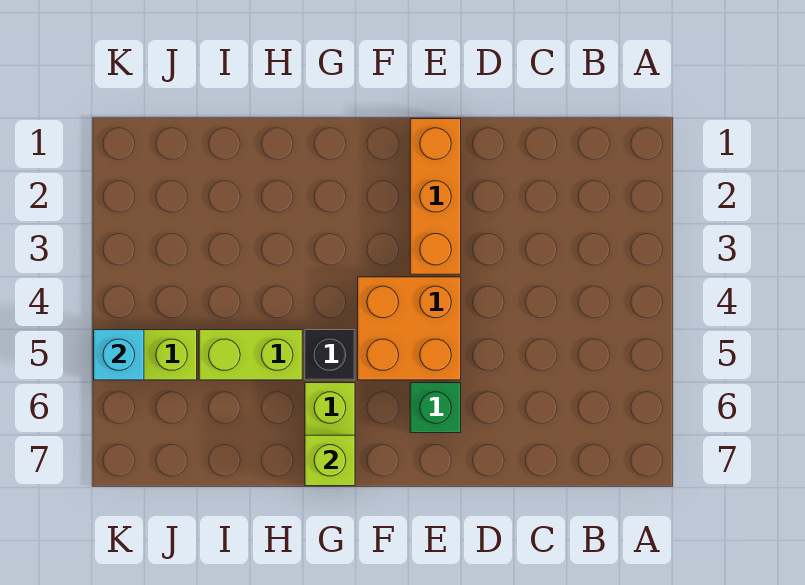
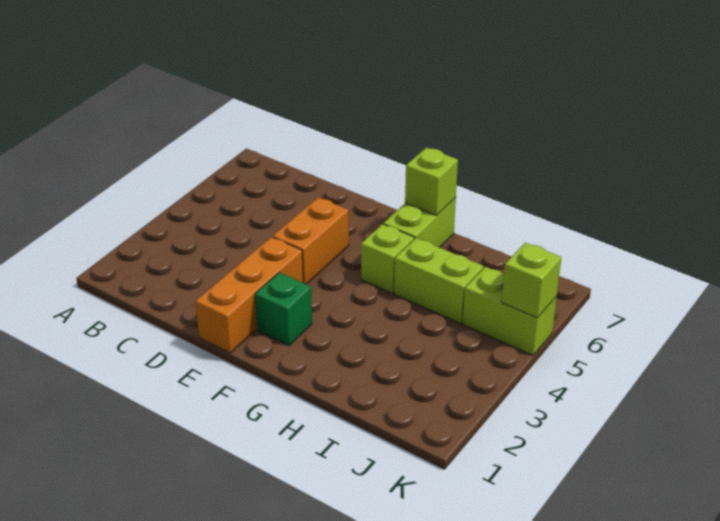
orange brick E4:F5 level 1 -> orange brick E4:E5 level 1
green brick E6 level 1 -> green brick F2 level 1
black brick G5 level 1 -> lime brick G5 level 1
cyan brick K5 level 2 -> lime brick K5 level 2

